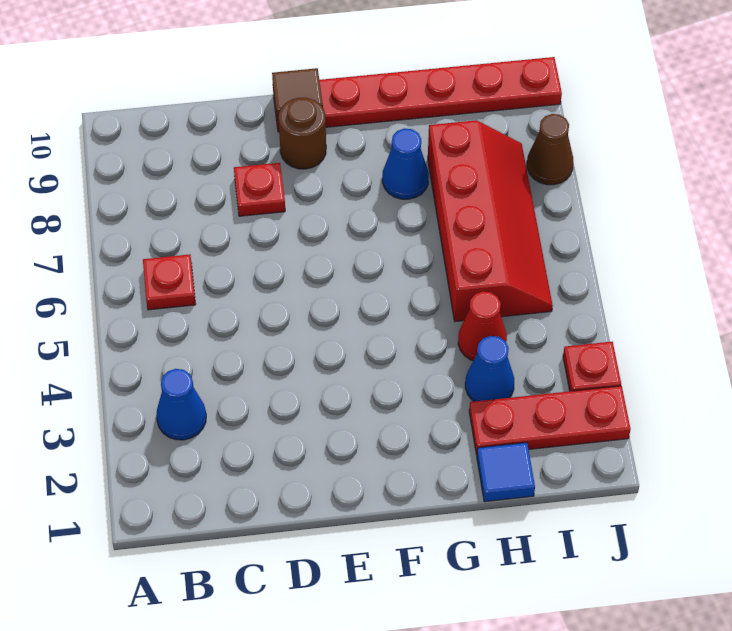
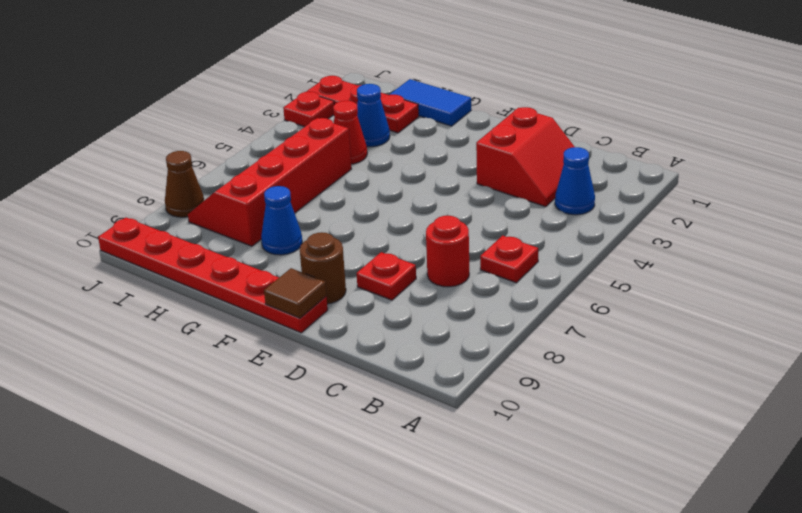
none -> red slope C2:D3 level 1 top D
none -> red round brick C7 level 1
blue tile H1 level 1 -> blue tile G1:H1 level 1

